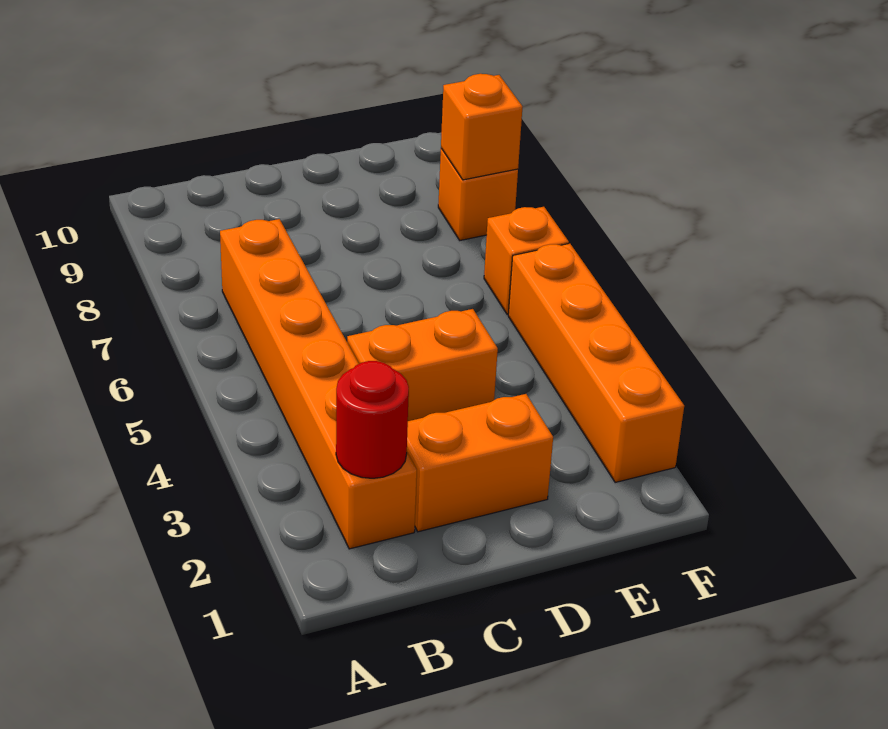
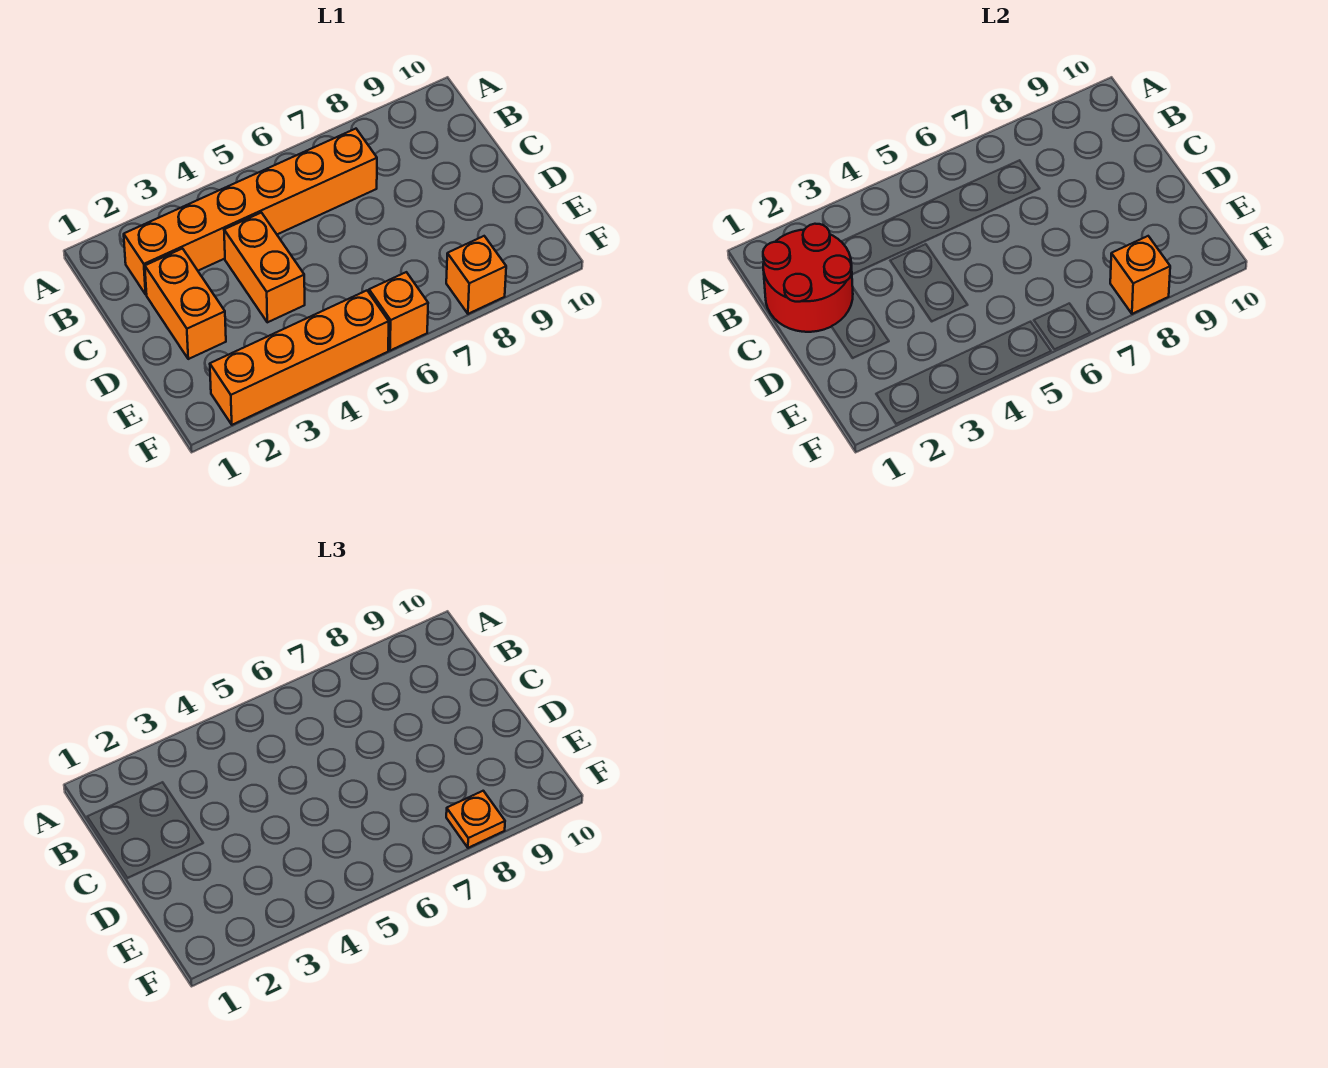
red round brick B2 level 2 -> red round brick B1:C2 level 2
none -> orange plate F8 level 3

